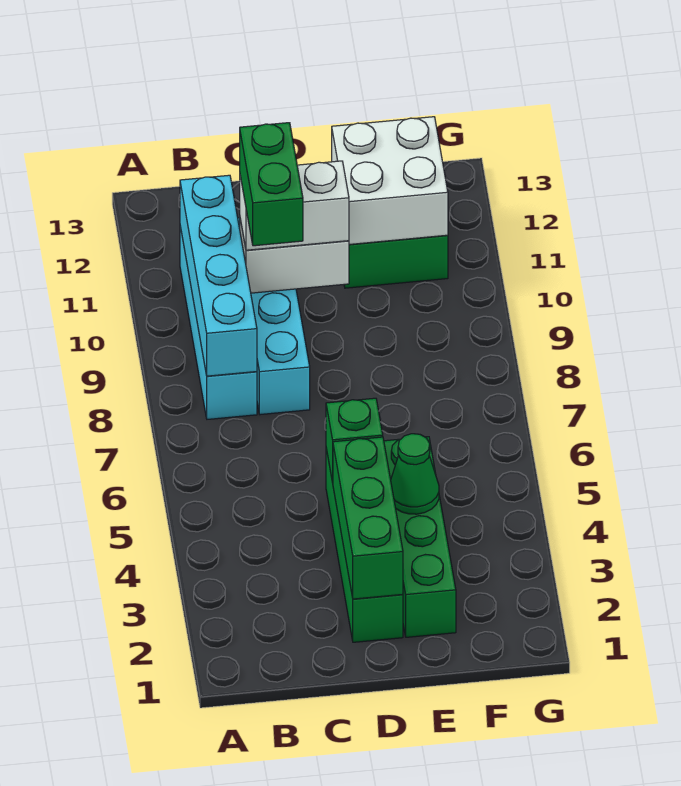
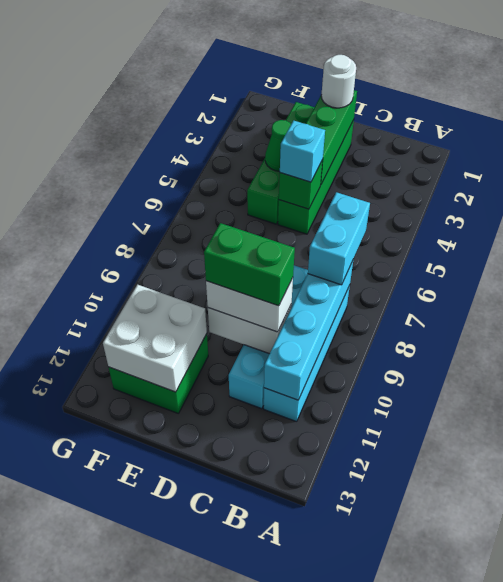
none -> cyan brick B7:B8 level 3
green brick C9:C10 level 4 -> green brick C10:D10 level 4
none -> white round brick D2 level 3
none -> cyan brick D5 level 3

